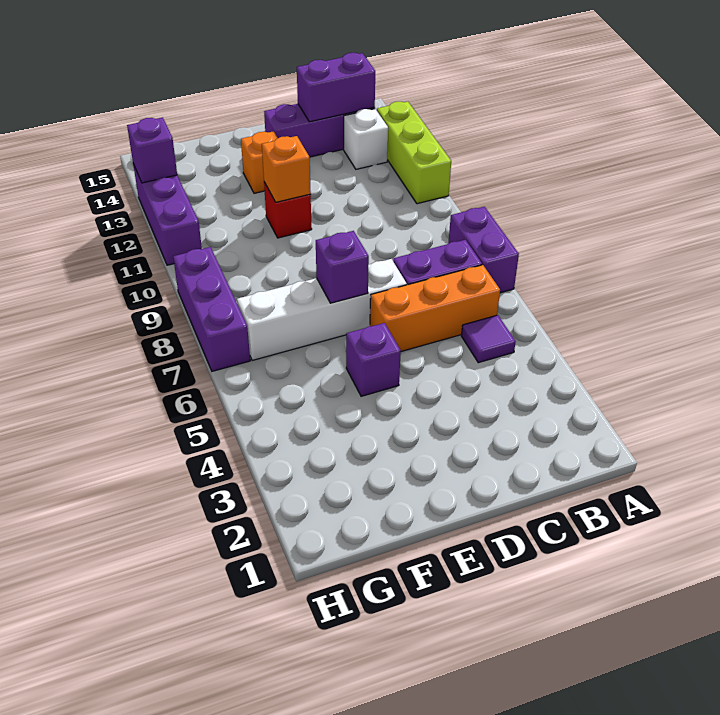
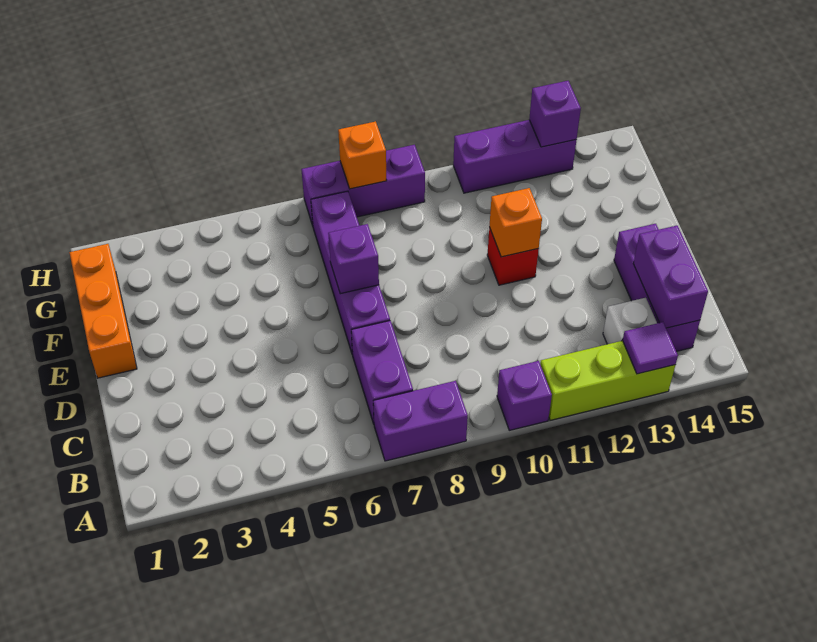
purple tile B5 level 1 -> purple tile A13 level 2
orange brick B6:D6 level 1 -> orange brick E1:G1 level 1
white brick D7:G7 level 1 -> purple brick D7:G7 level 1
purple brick E5 level 1 -> purple brick A10 level 1
orange brick E13 level 1 -> orange brick H8 level 2

